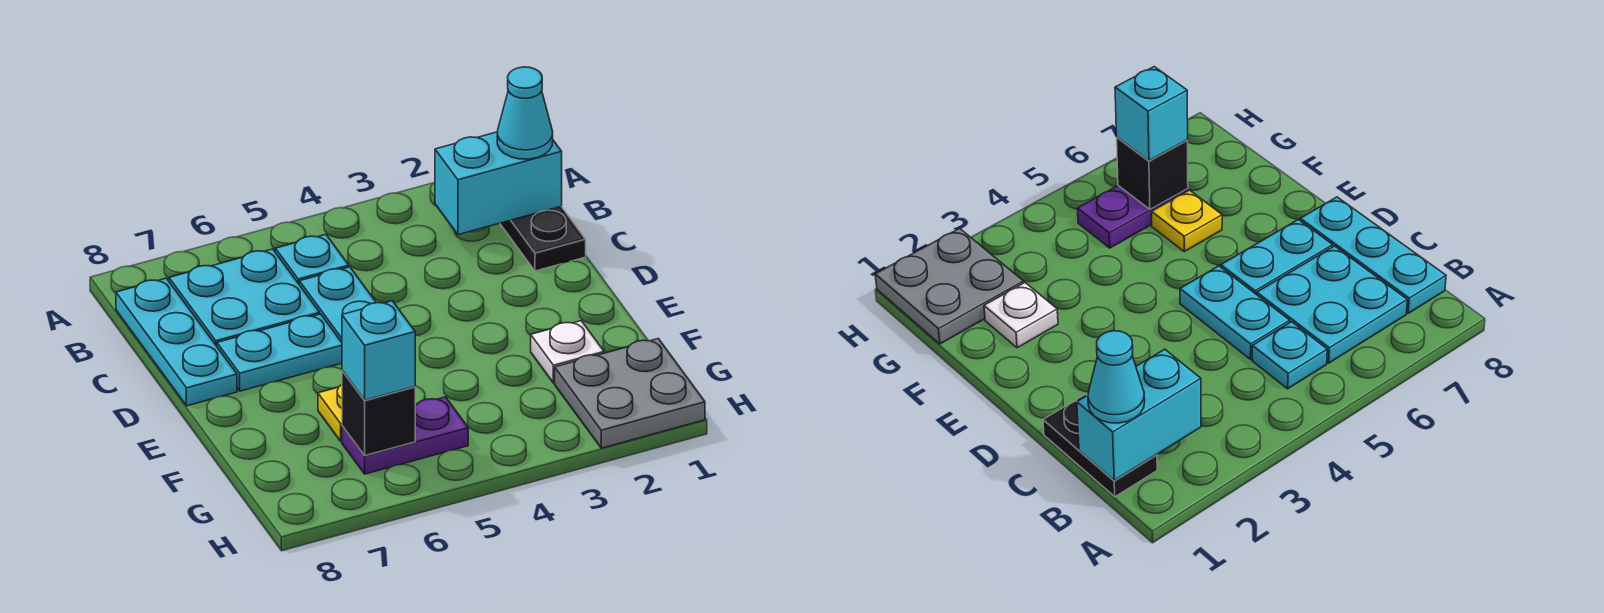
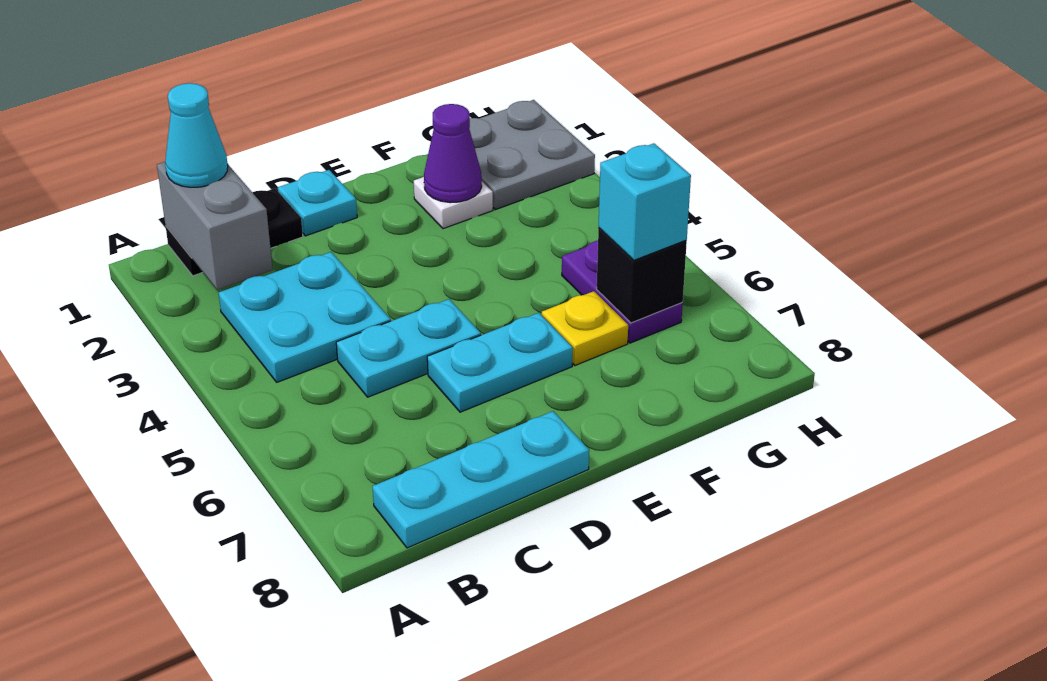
cyan brick B1:B2 level 2 -> grey brick B1:B2 level 2
cyan plate B5 level 1 -> cyan plate D1 level 1
cyan plate B6:C7 level 1 -> cyan plate B3:C4 level 1
cyan plate D6:D7 level 1 -> cyan plate D6:E6 level 1
none -> purple cone F2 level 2

